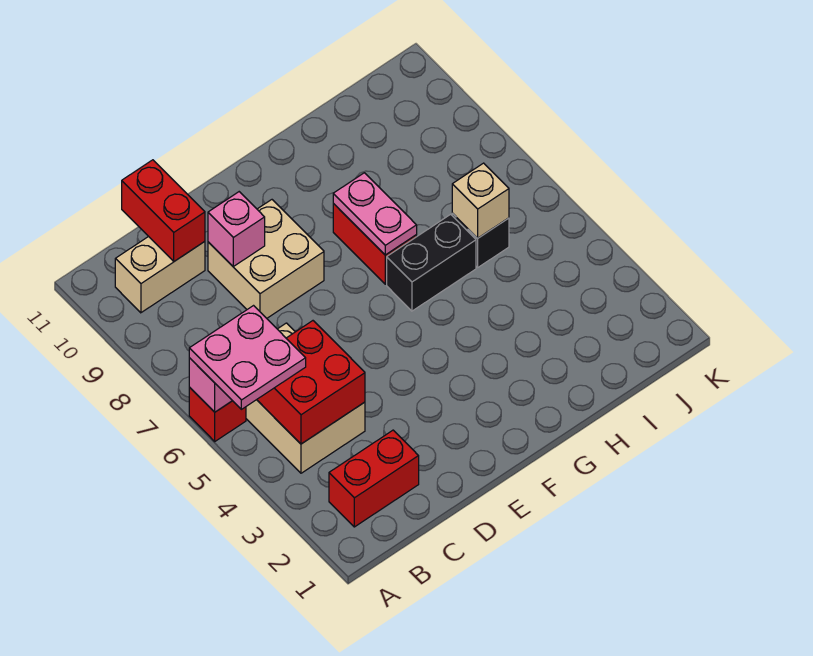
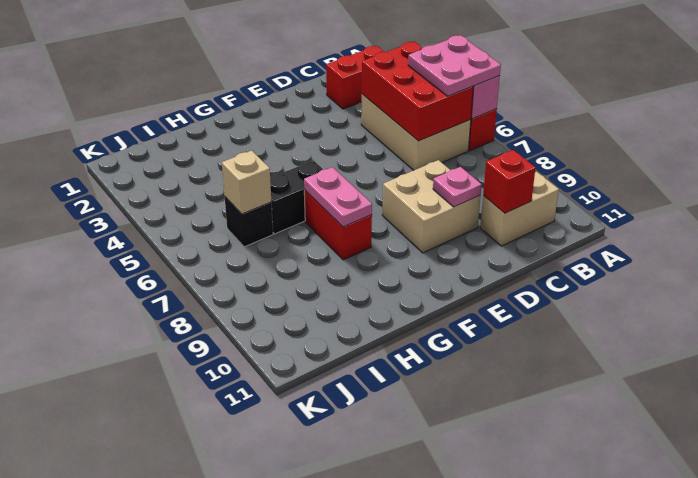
red brick B4:C5 level 2 -> red brick B4:C6 level 2
red brick C10:C11 level 2 -> red brick C10 level 2
pink brick D9 level 2 -> pink plate D9 level 2

